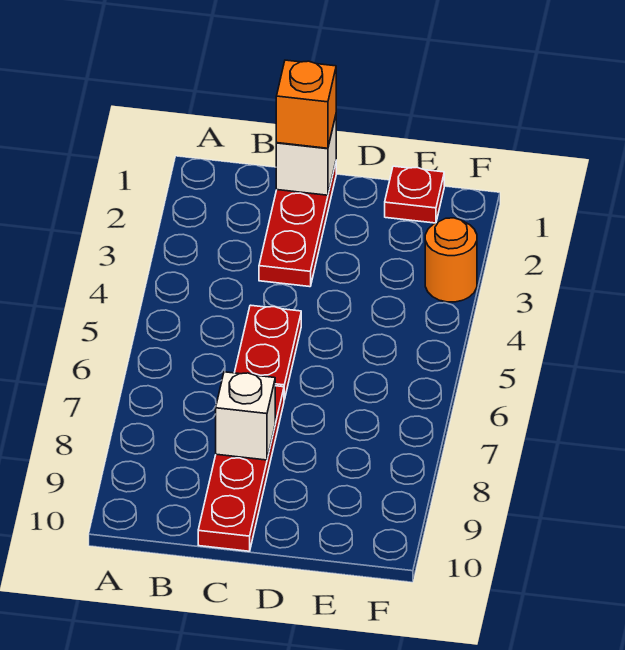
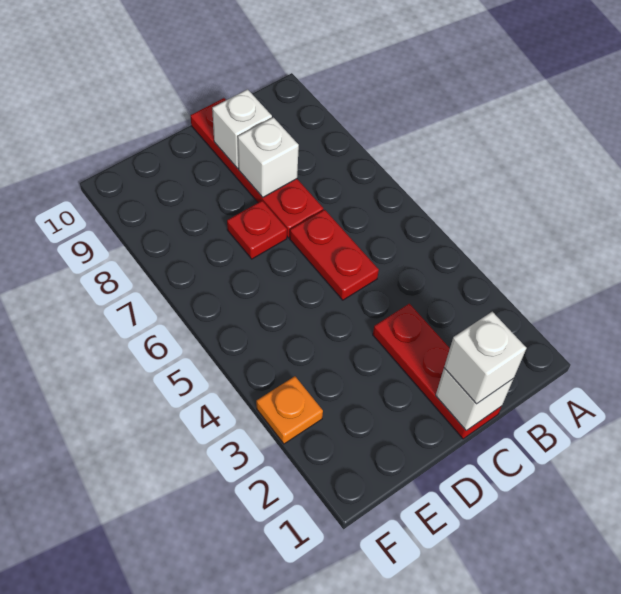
orange brick C1 level 3 -> white brick C1 level 3
none -> white brick C9 level 2
red plate E1 level 1 -> red plate D7 level 1
orange round brick F3 level 1 -> orange plate F3 level 1

